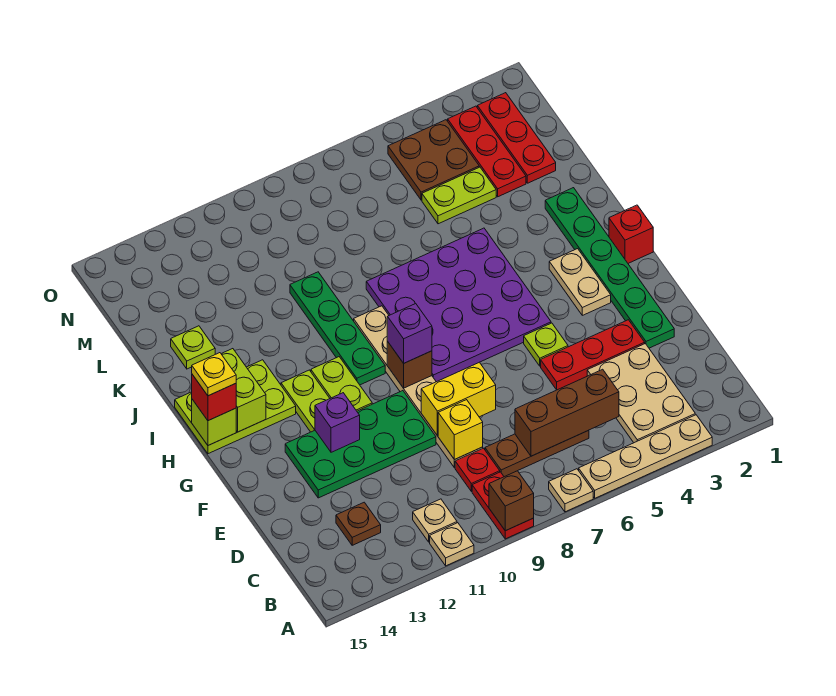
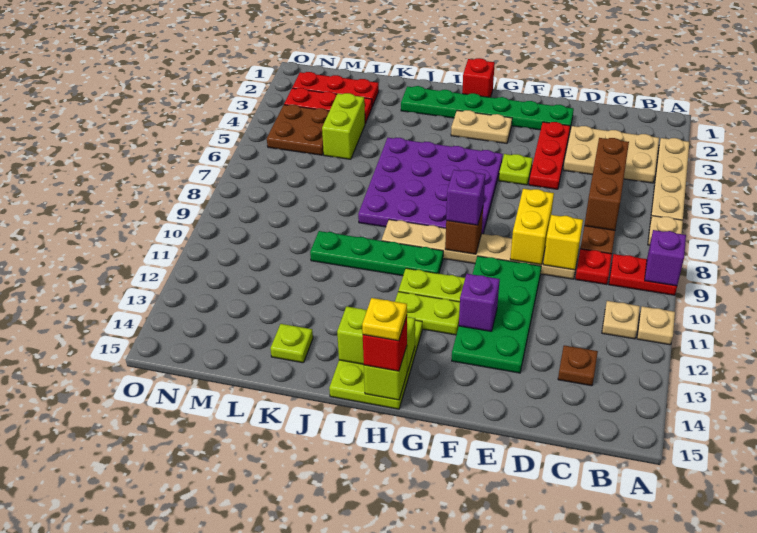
brown brick A9 level 2 -> purple brick A9 level 2
lime plate L4:L5 level 1 -> lime brick L4:L5 level 1

